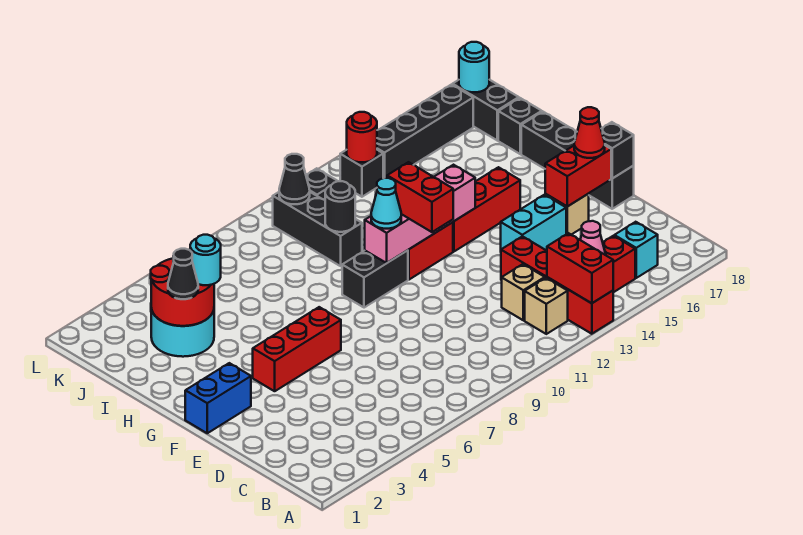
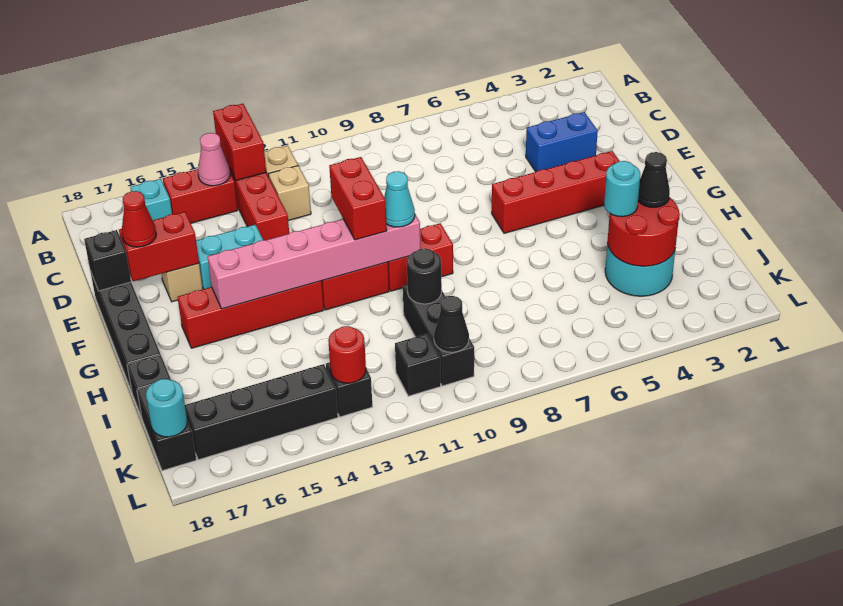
blue brick F1:F2 level 1 -> blue brick D3:D4 level 1
red brick F4:F6 level 1 -> red brick F3:F6 level 1
black brick G9:G10 level 1 -> red brick G9:G10 level 1
pink brick G10:G13 level 2 -> pink brick G10:G15 level 2
red brick G13:G15 level 1 -> red brick G13:G16 level 1

